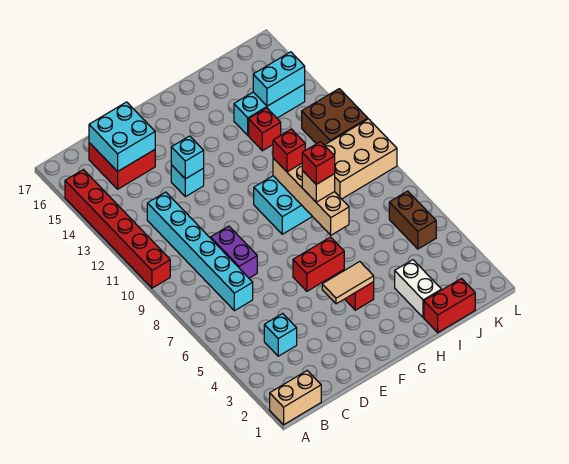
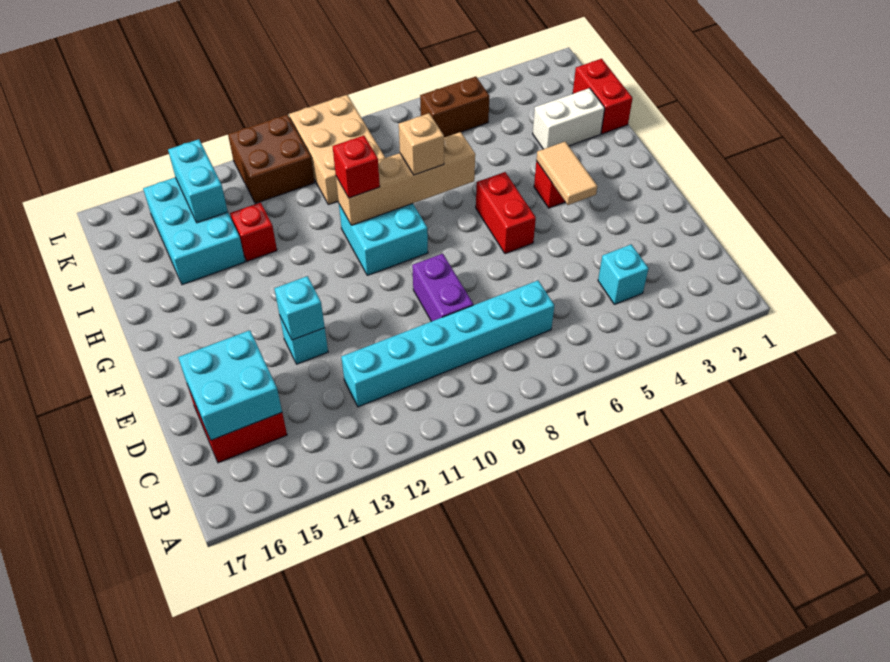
tan brick A1:B1 level 1 -> none
red brick A10:A15 level 1 -> none
purple brick D8:D9 level 1 -> purple brick D9:E9 level 1
red brick H8 level 4 -> none
cyan brick I14:K14 level 1 -> cyan brick I14:K15 level 1

